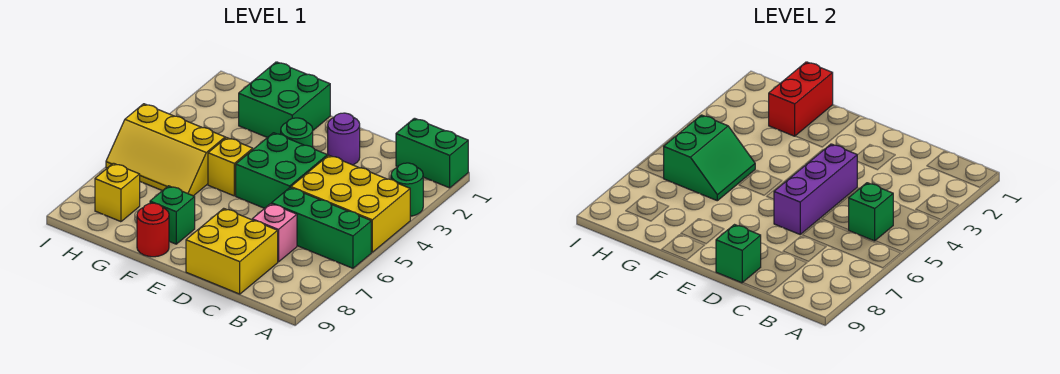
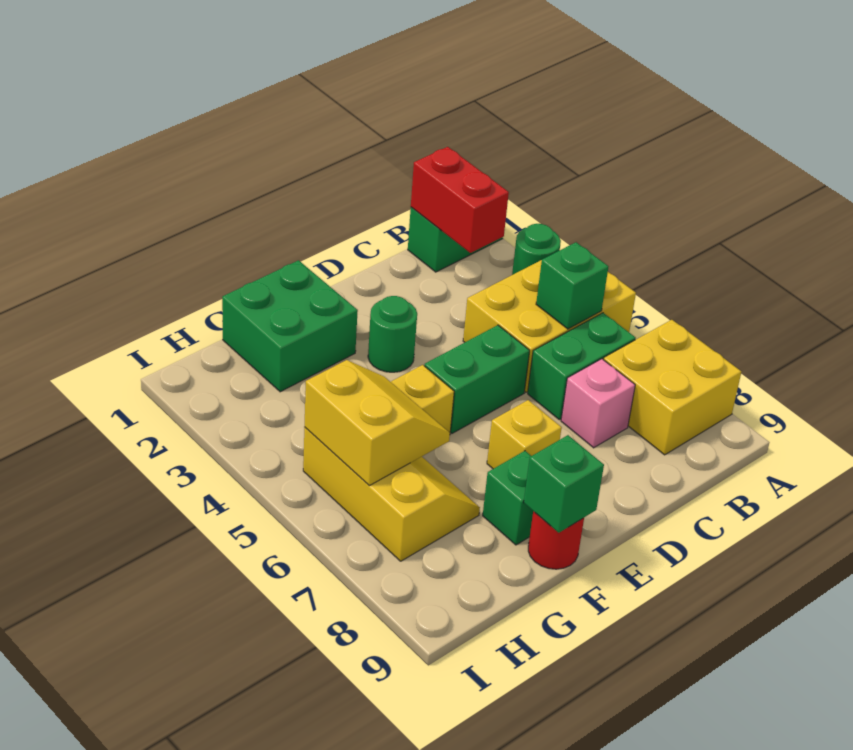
green brick A6:C6 level 1 -> green brick B6:C6 level 1
yellow brick C8:D9 level 1 -> yellow brick A7:B8 level 1
purple round brick D2 level 1 -> none
green brick D4:E5 level 1 -> green brick D5:E5 level 1
purple brick D4:D6 level 2 -> none
green brick D9 level 2 -> green brick F9 level 2
red brick G1:G2 level 2 -> red brick B1:B2 level 2
yellow slope G5:I6 level 1 top 5 -> yellow slope G5:H7 level 1 top H
green slope G5:H6 level 2 top H -> yellow slope G5:H6 level 2 top H
yellow brick H8 level 1 -> yellow brick E7 level 1

